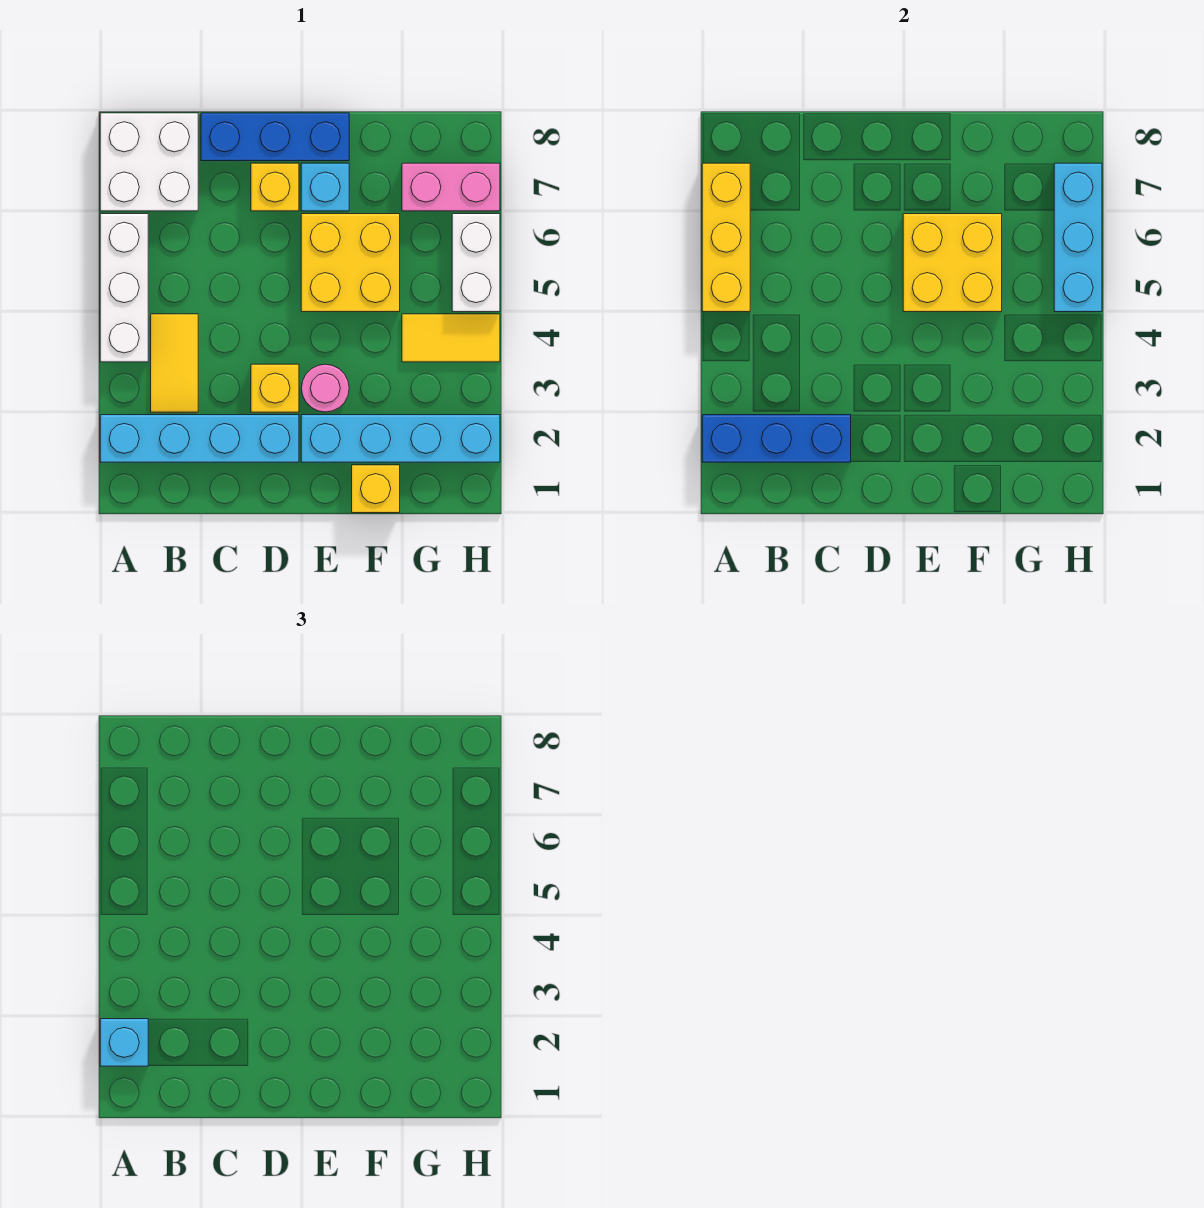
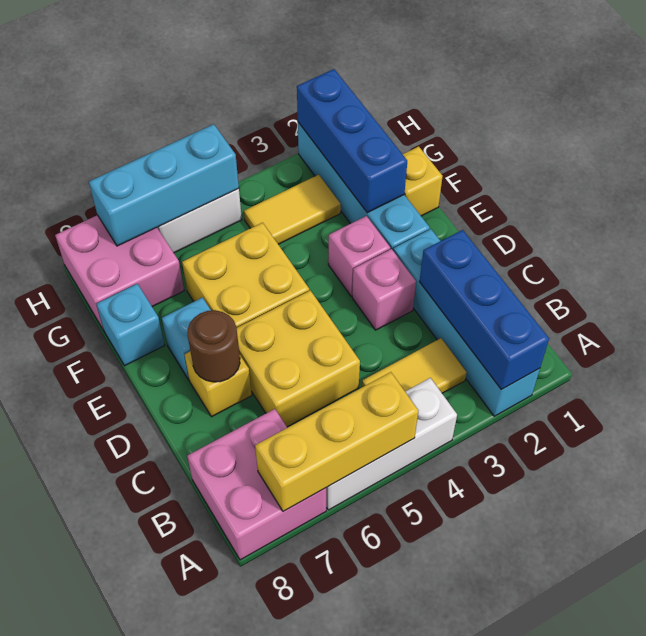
cyan brick A2 level 3 -> cyan brick F8 level 1
white brick A7:B8 level 1 -> pink brick A7:B8 level 1
blue brick C8:E8 level 1 -> blue brick F2:H2 level 2
yellow brick D3 level 1 -> pink brick D3 level 1
none -> brown round brick D7 level 2
pink round brick E3 level 1 -> pink brick E3 level 1
yellow brick E5:F6 level 2 -> yellow brick C5:D6 level 1
yellow tile G4:H4 level 1 -> yellow tile G3:G4 level 1
pink brick G7:H7 level 1 -> pink brick G7:H8 level 1

